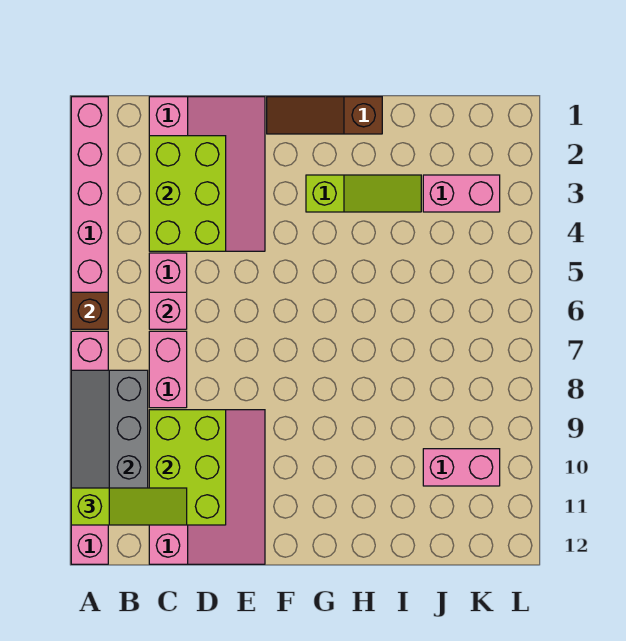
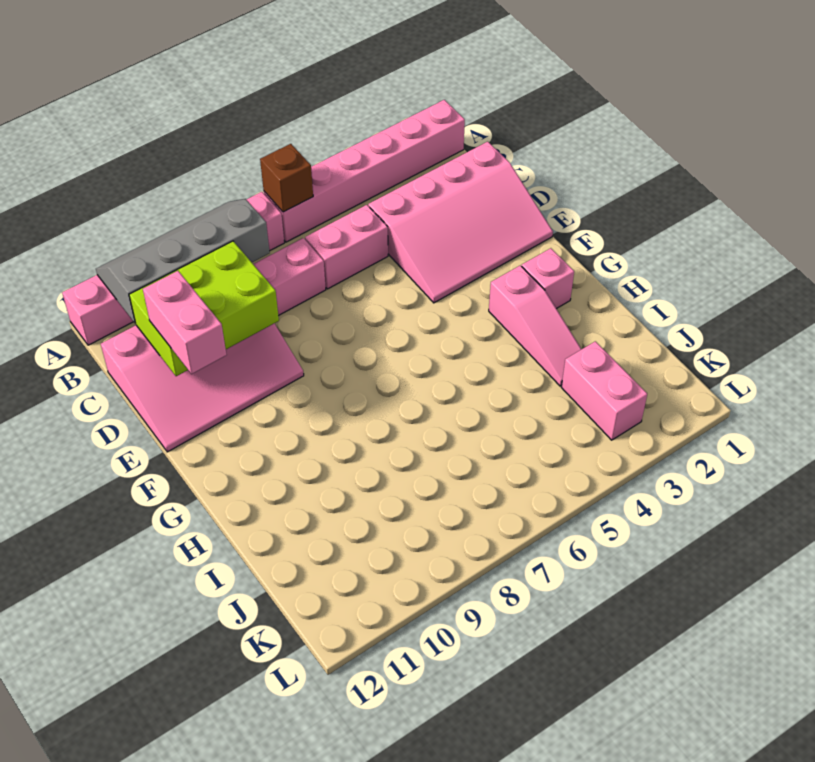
lime slope A11:C11 level 3 top A -> none
lime brick C2:D4 level 2 -> none
pink brick C6 level 2 -> pink brick G2 level 1
brown slope F1:H1 level 1 top H -> none
lime slope G3:I3 level 1 top G -> pink slope G3:I3 level 1 top G
pink brick J10:K10 level 1 -> pink brick D11:E11 level 3

